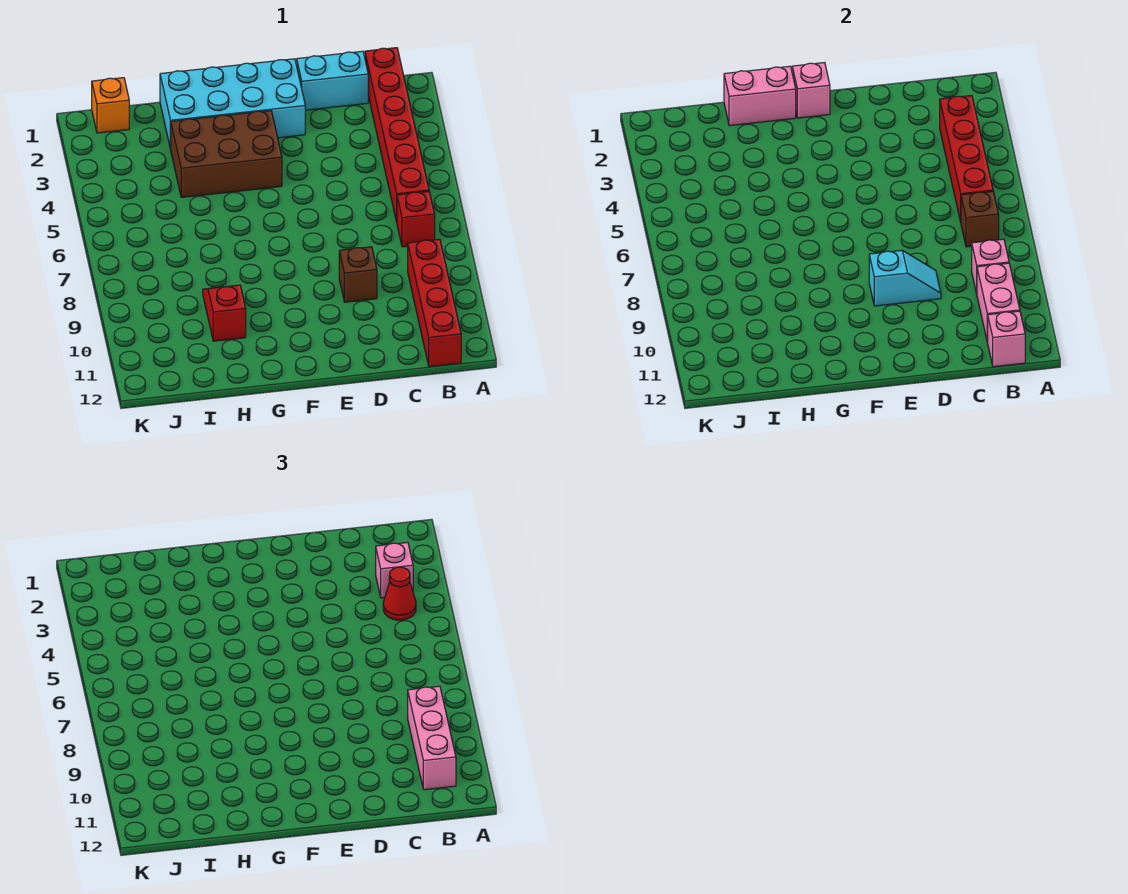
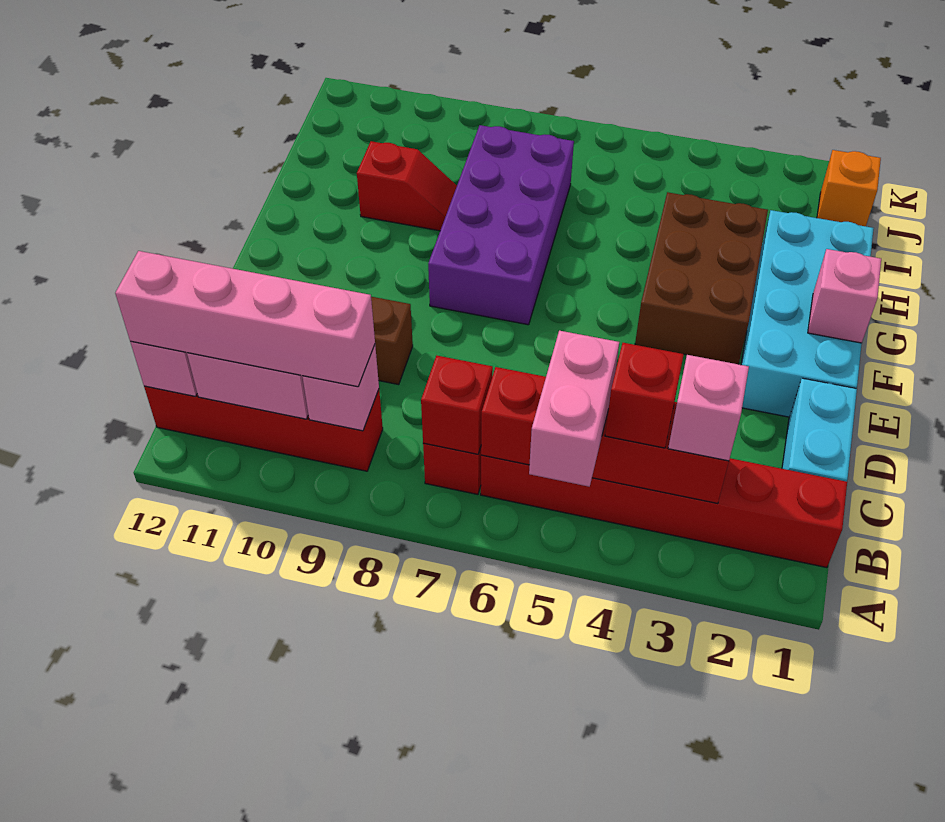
red cone B4 level 3 -> red brick B4 level 3
brown brick B7 level 2 -> red brick B7 level 2
pink brick B9:B11 level 3 -> pink brick B9:B12 level 3
cyan slope D9:E9 level 2 top E -> none
none -> purple brick F7:I8 level 1
pink brick G1:H1 level 2 -> pink brick A5:B5 level 3

